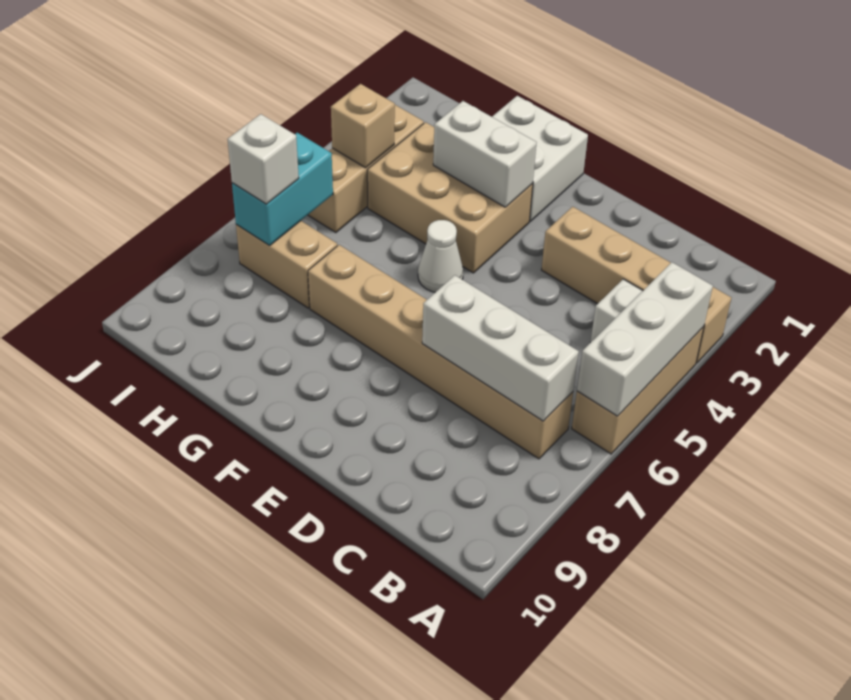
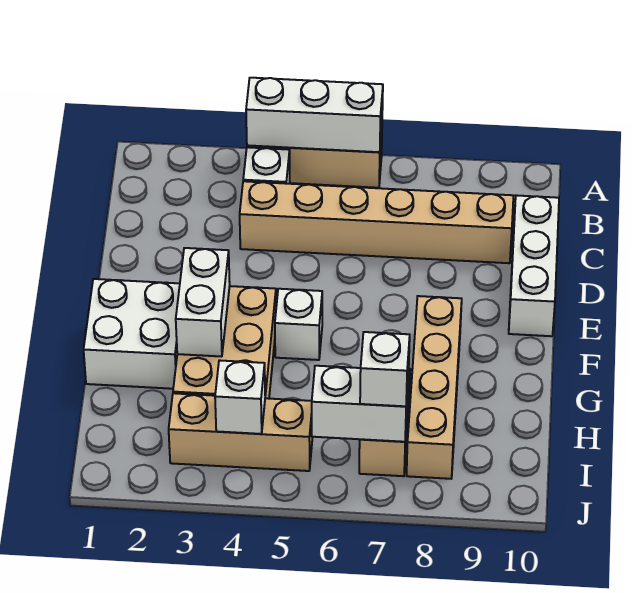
tan brick A3:D3 level 1 -> tan brick F8:I8 level 1
tan brick B7:G7 level 1 -> tan brick C4:C9 level 1
white brick B7:D7 level 2 -> white brick C10:E10 level 1
white cone F5 level 1 -> white brick F5 level 1
tan brick I4 level 2 -> white brick I4 level 2
cyan brick I6:I7 level 2 -> white brick I6:I7 level 2

